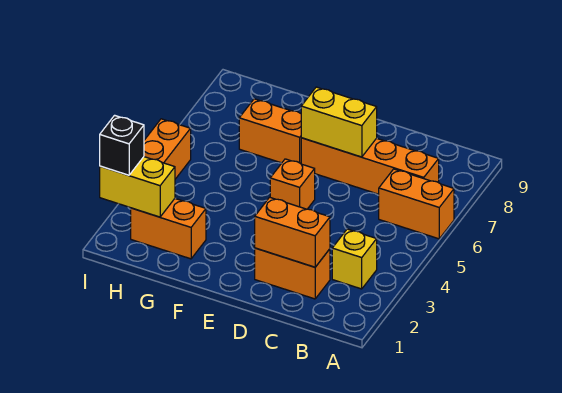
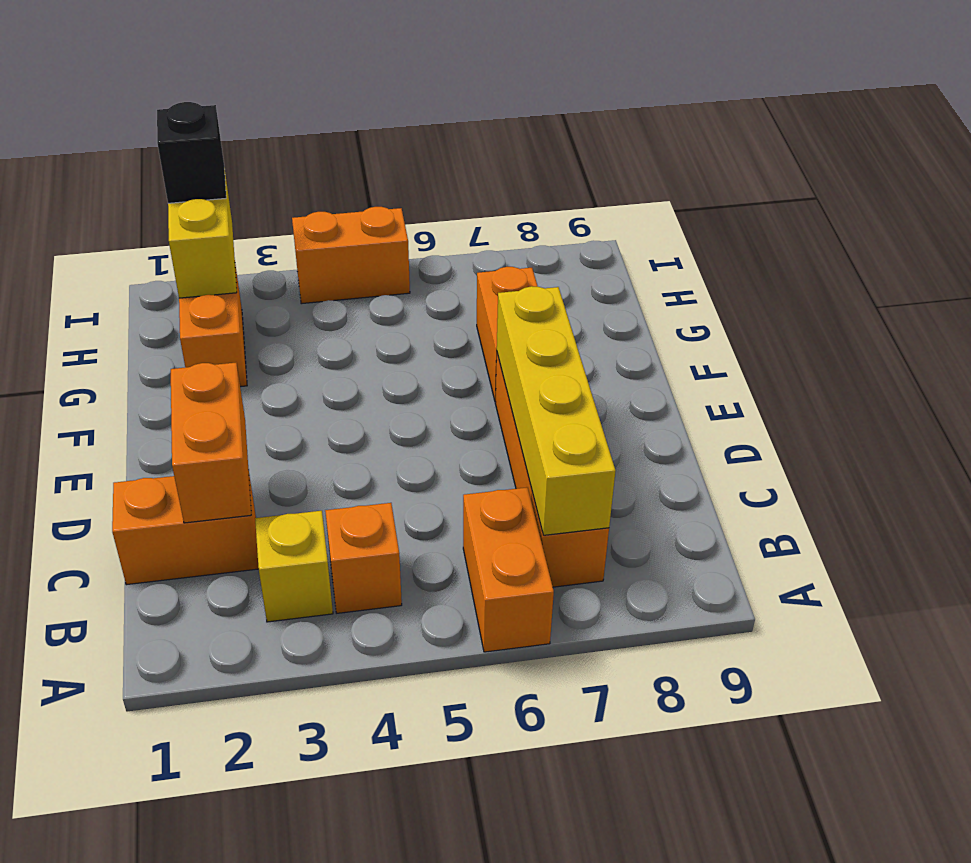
orange brick C2:D2 level 1 -> orange brick C1:C2 level 1
yellow brick D7:E7 level 2 -> yellow brick B7:E7 level 2
orange brick E5 level 1 -> orange brick B4 level 1

